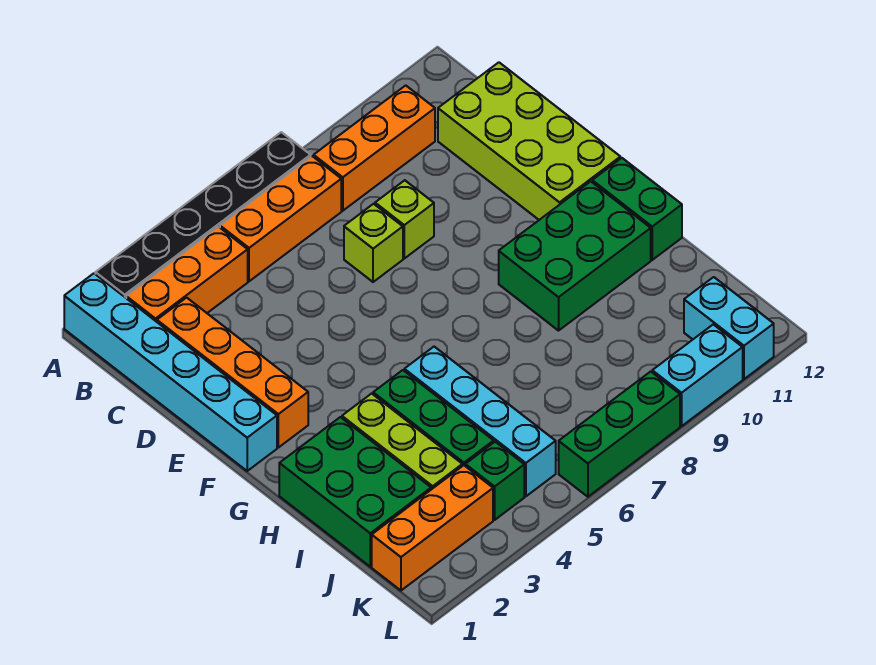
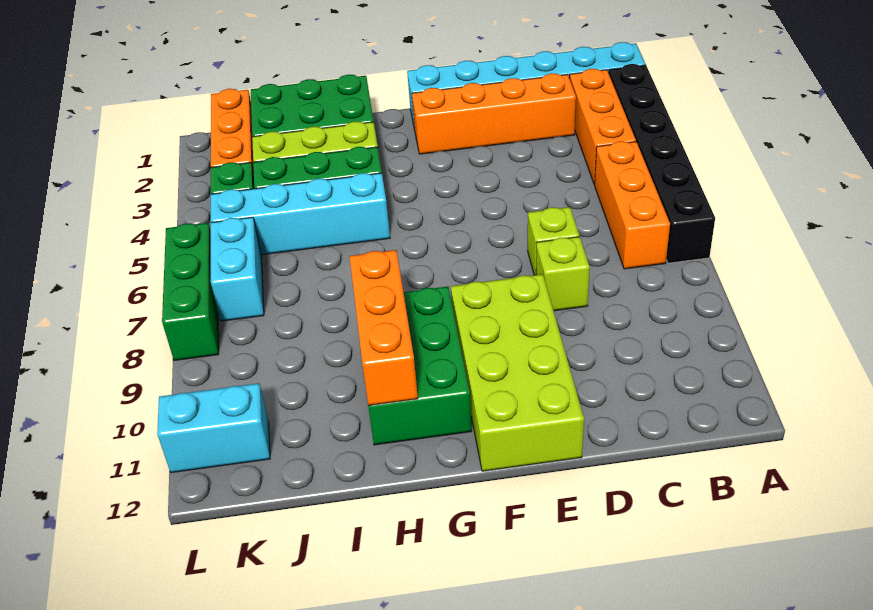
orange brick B8:B10 level 1 -> orange brick H9:H11 level 2
lime brick C11:F12 level 1 -> lime brick E9:F12 level 1
green brick G12:H12 level 1 -> none
cyan brick L9:L10 level 1 -> cyan brick K6:K7 level 1

